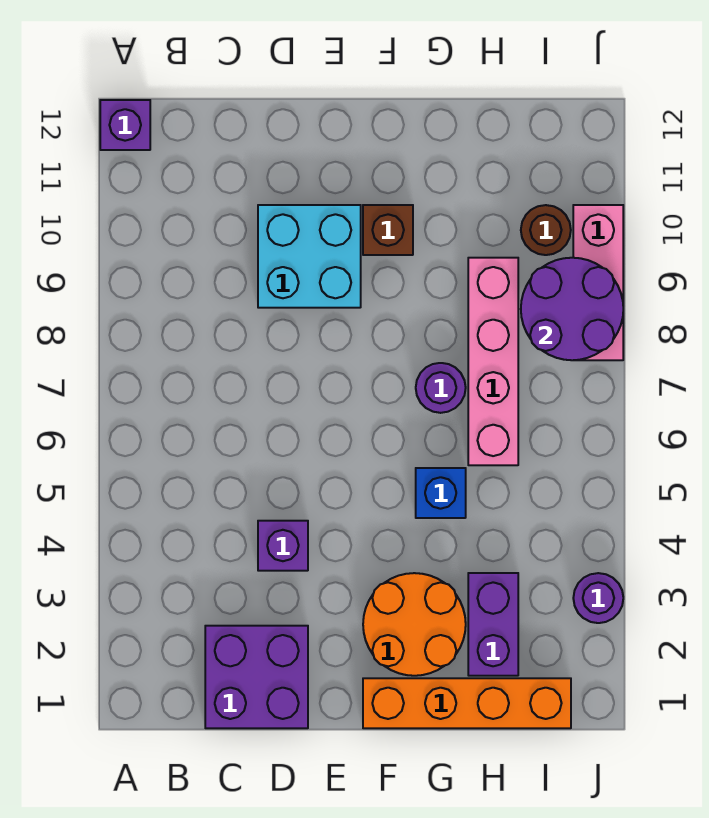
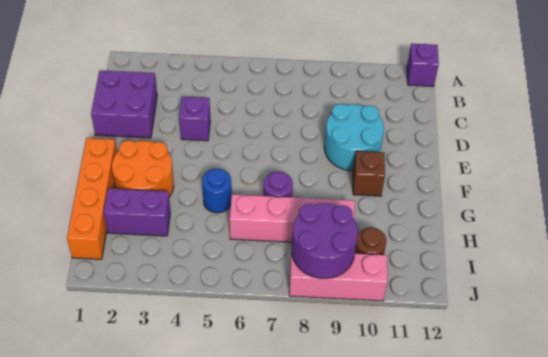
cyan brick D9:E10 level 1 -> cyan round brick D9:E10 level 1
blue brick G5 level 1 -> blue round brick G5 level 1
purple round brick J3 level 1 -> none

